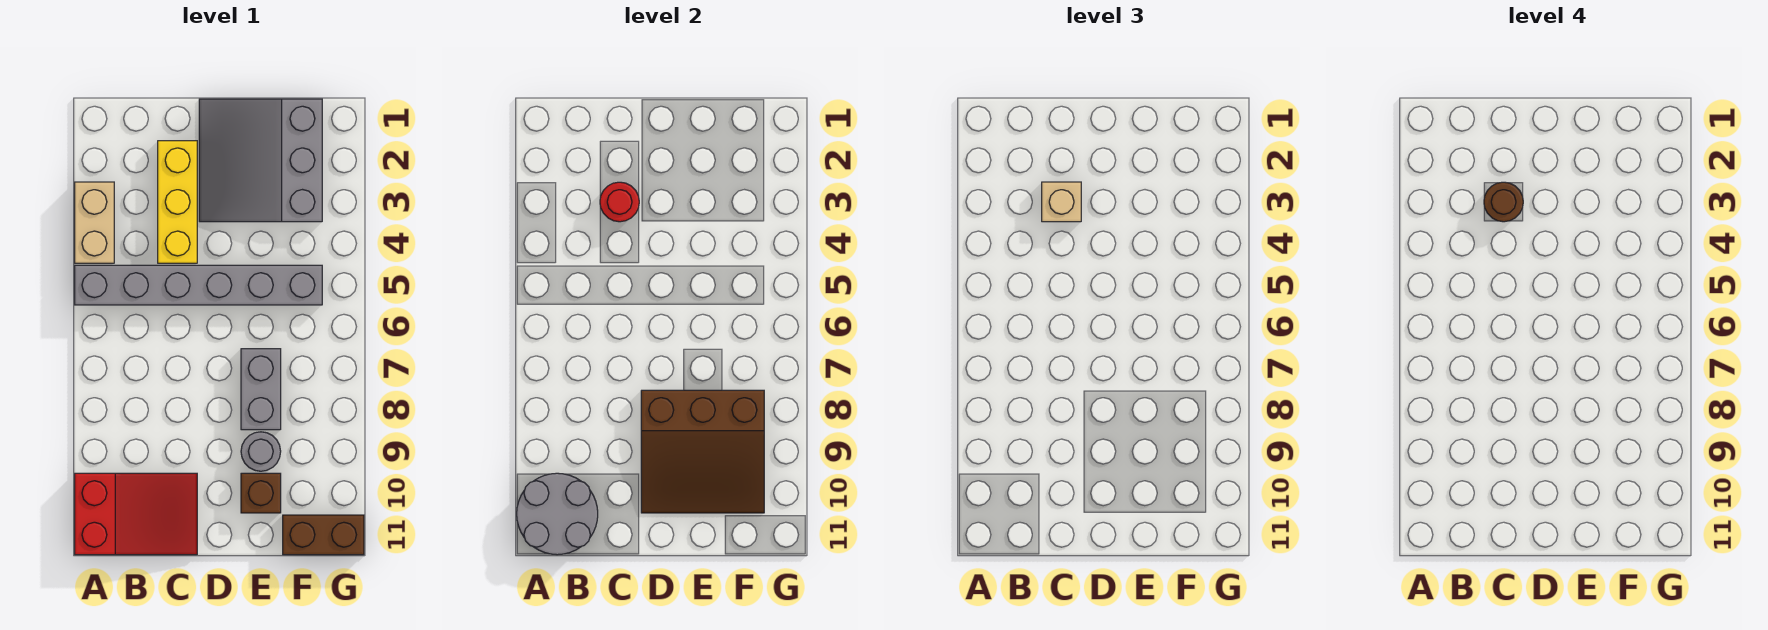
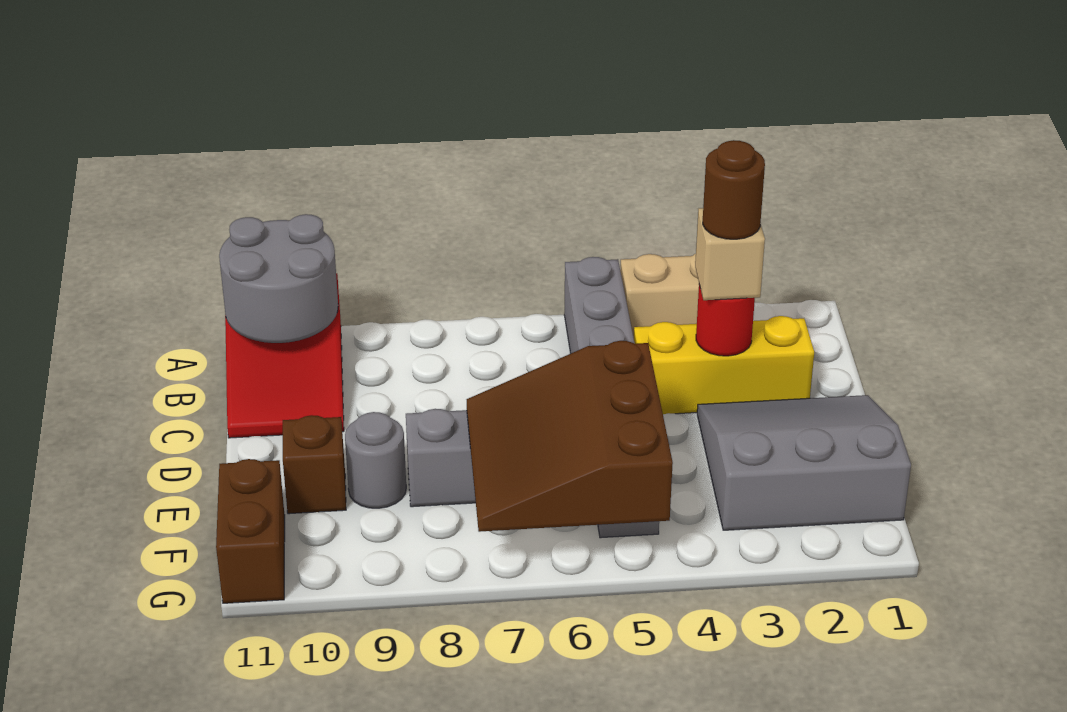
brown slope D8:F10 level 2 top 8 -> brown slope E5:G7 level 2 top 5

